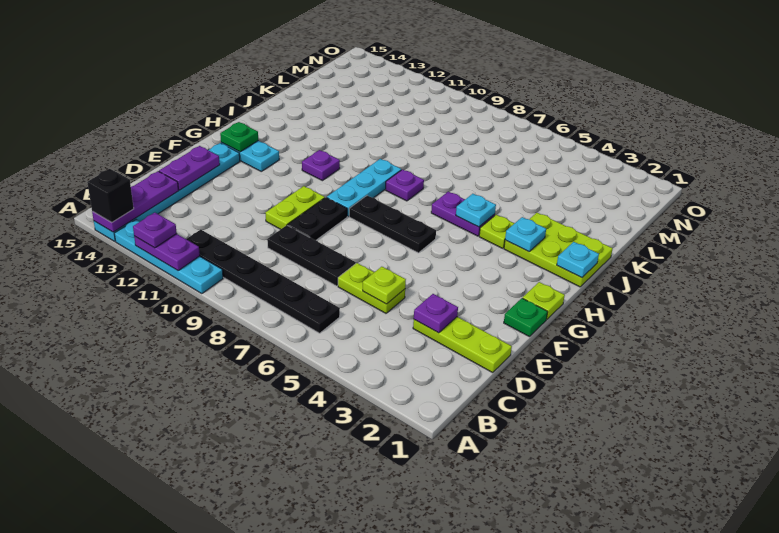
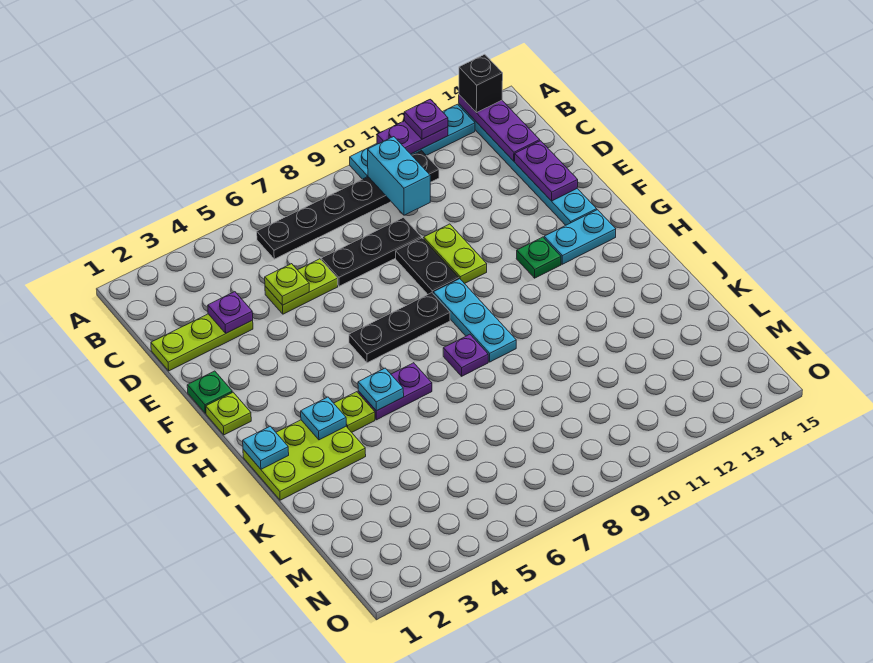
none -> cyan brick B10:C10 level 2
green plate G14 level 2 -> green plate G12 level 1
purple plate H11 level 1 -> none

